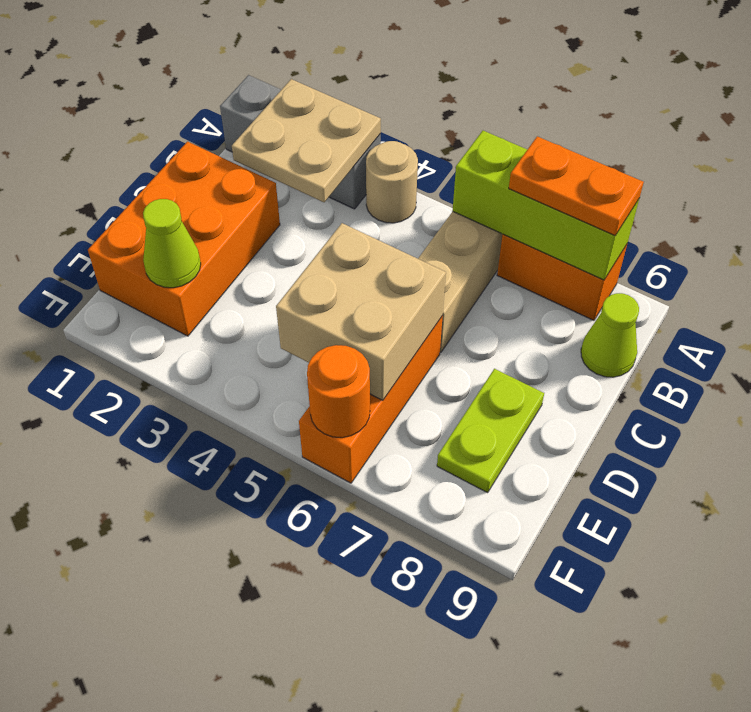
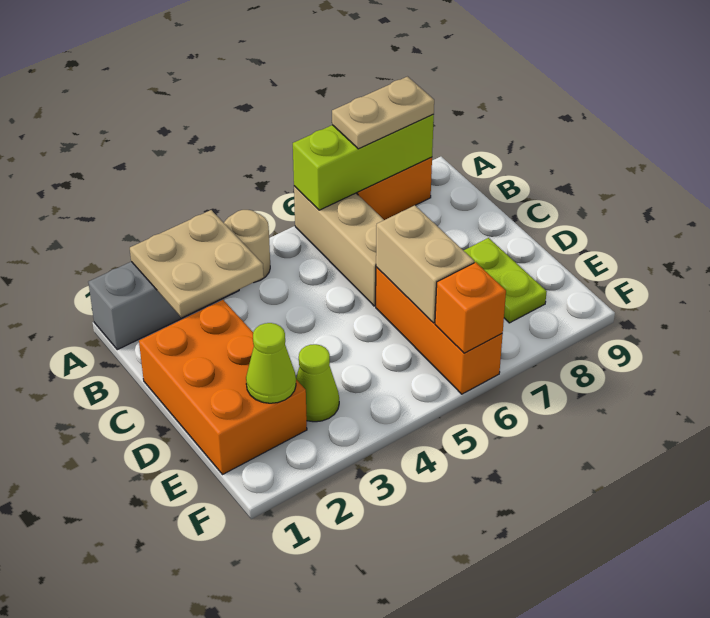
orange plate A7:A8 level 3 -> tan plate A7:A8 level 3
lime cone B9 level 1 -> lime cone E3 level 1
tan brick D5:E6 level 2 -> tan brick D6:E6 level 2
orange round brick F6 level 2 -> orange brick F6 level 2

